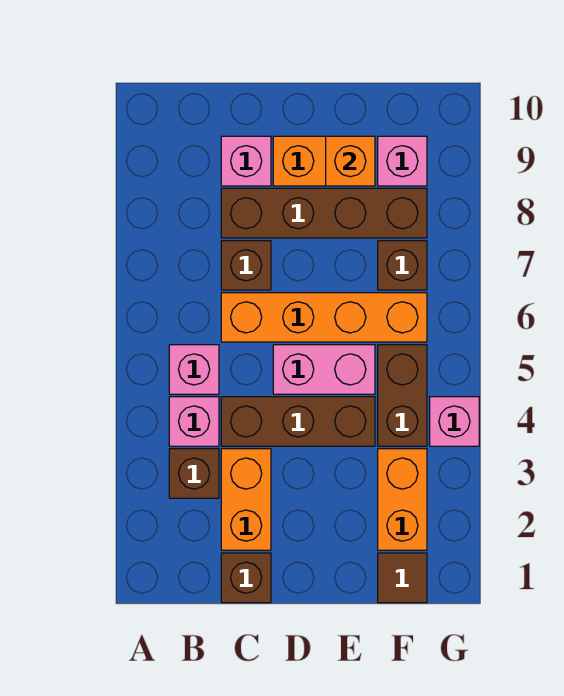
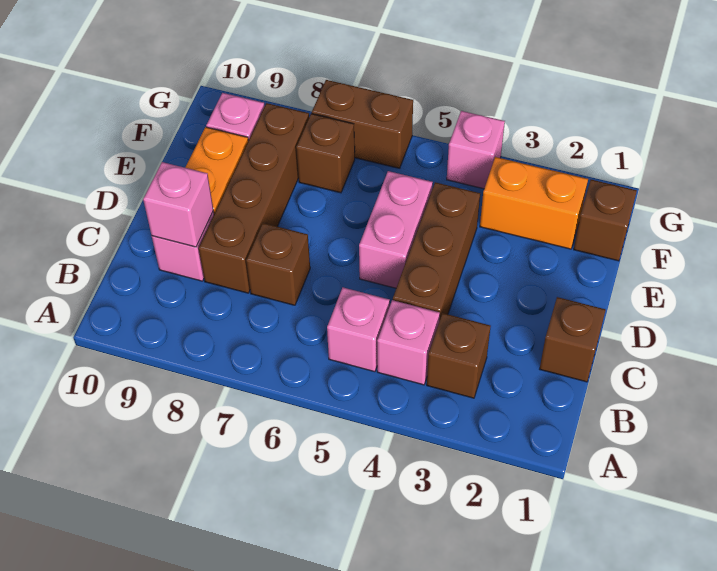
orange brick C2:C3 level 1 -> none
orange brick C6:F6 level 1 -> none
none -> pink brick C9 level 2
orange brick E9 level 2 -> none
brown tile F1 level 1 -> brown brick F1 level 1
brown brick F4:F5 level 1 -> brown brick G6:G7 level 1

